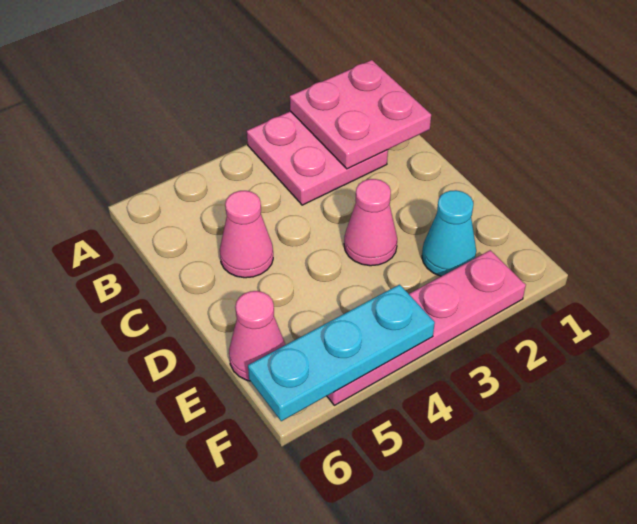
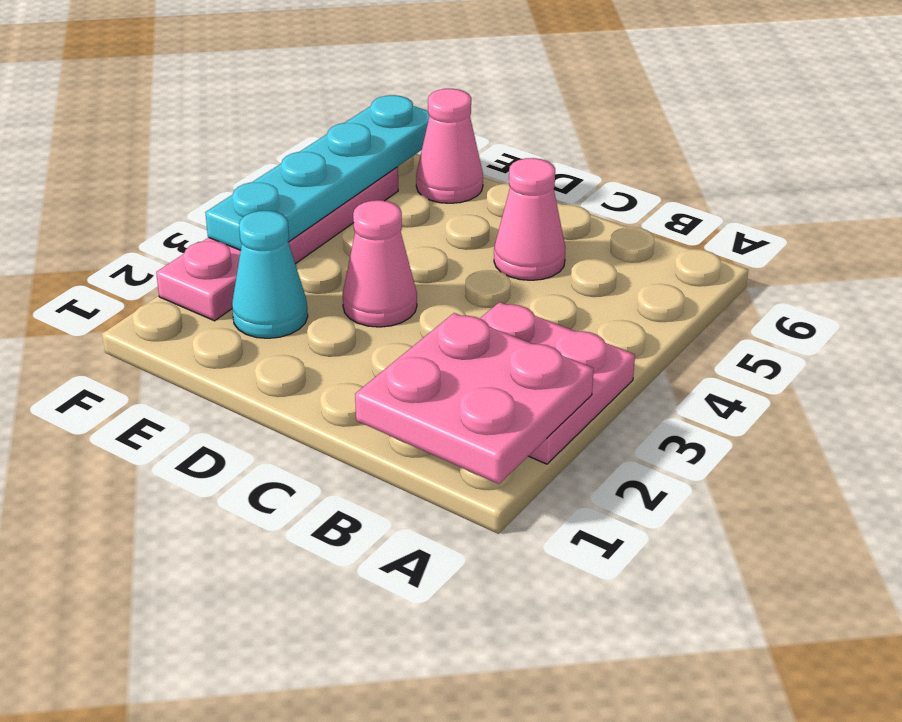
cyan plate F4:F6 level 2 -> cyan plate F3:F6 level 2

